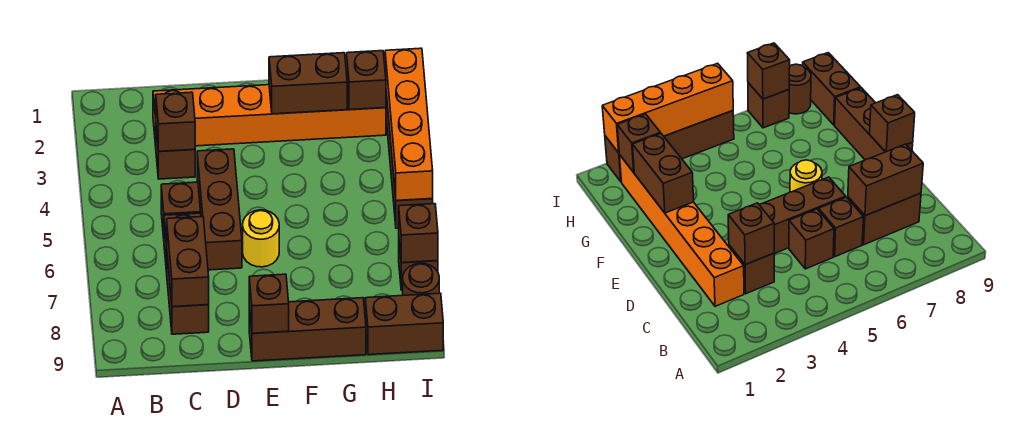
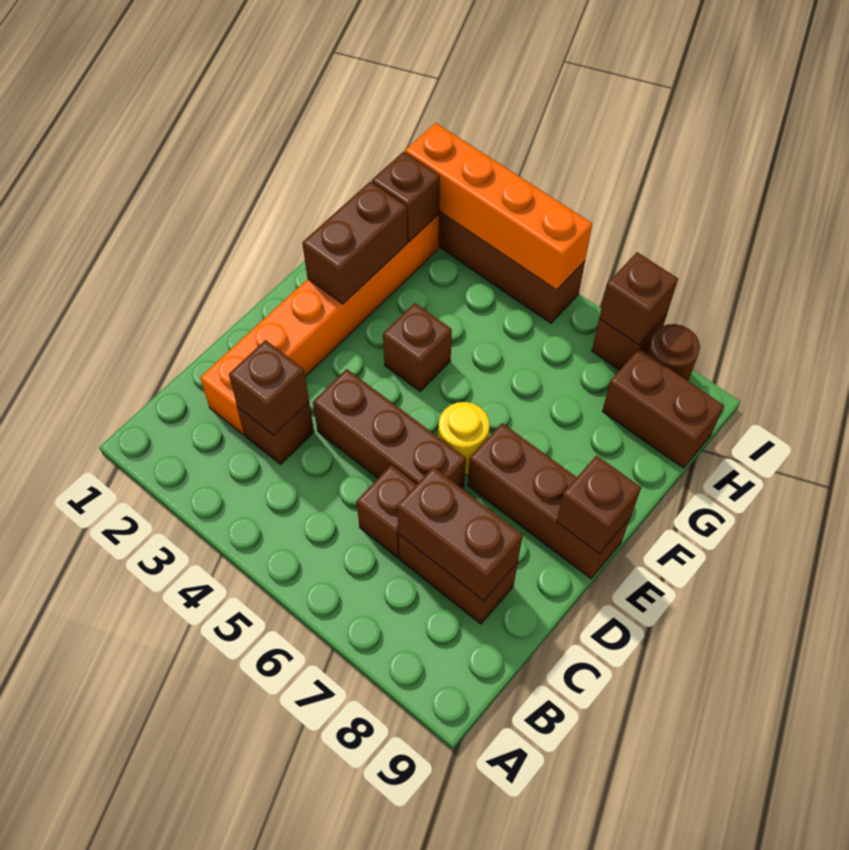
brown brick C5 level 1 -> brown brick F4 level 1
brown brick E9:G9 level 1 -> brown brick E7:E9 level 1
brown brick H9:I9 level 1 -> brown brick H8:H9 level 1

